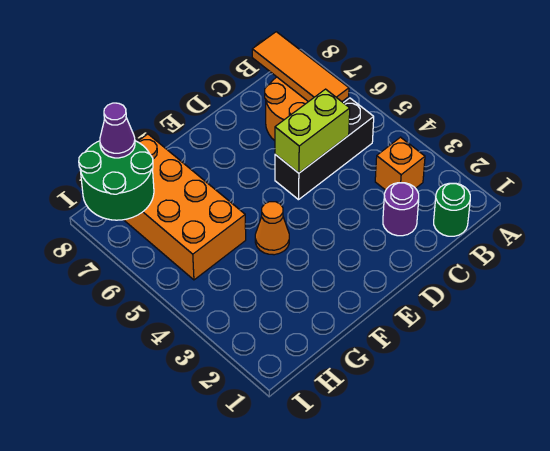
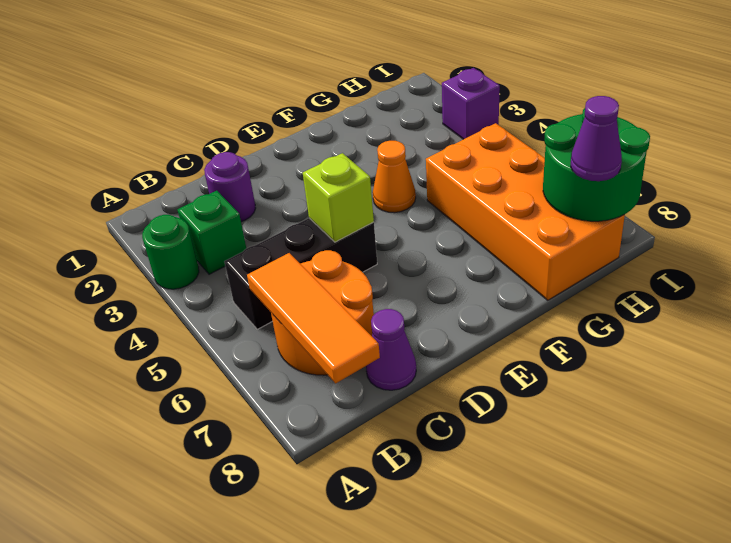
green round brick B1 level 1 -> green round brick A3 level 1
orange brick B3 level 1 -> green brick B3 level 1
lime brick C5:D5 level 2 -> lime brick D5 level 2
none -> purple cone C8 level 1
none -> purple brick I3 level 1

